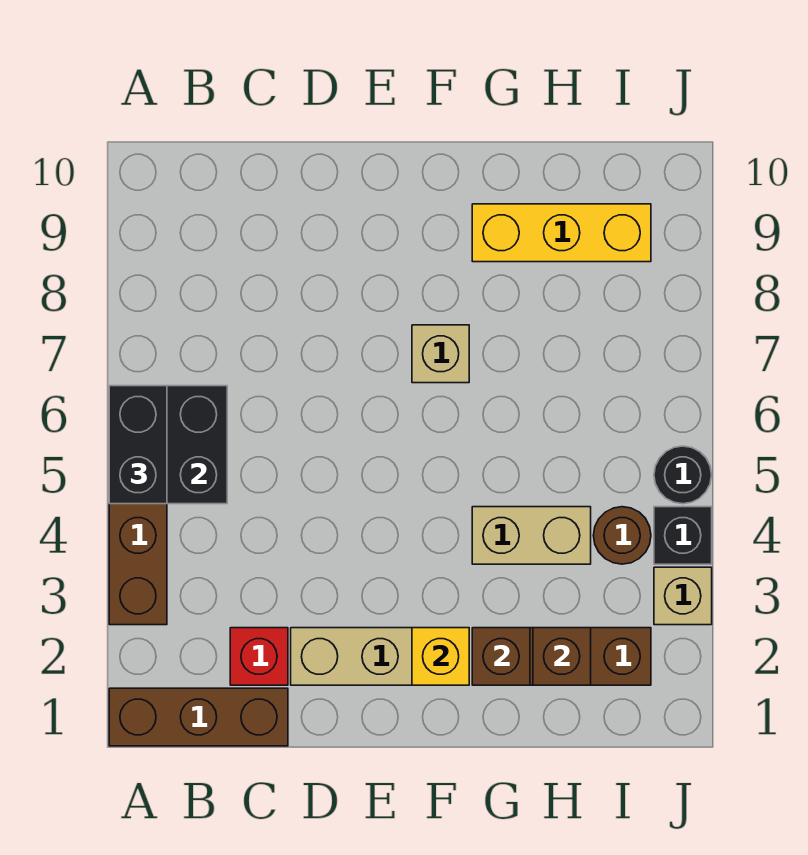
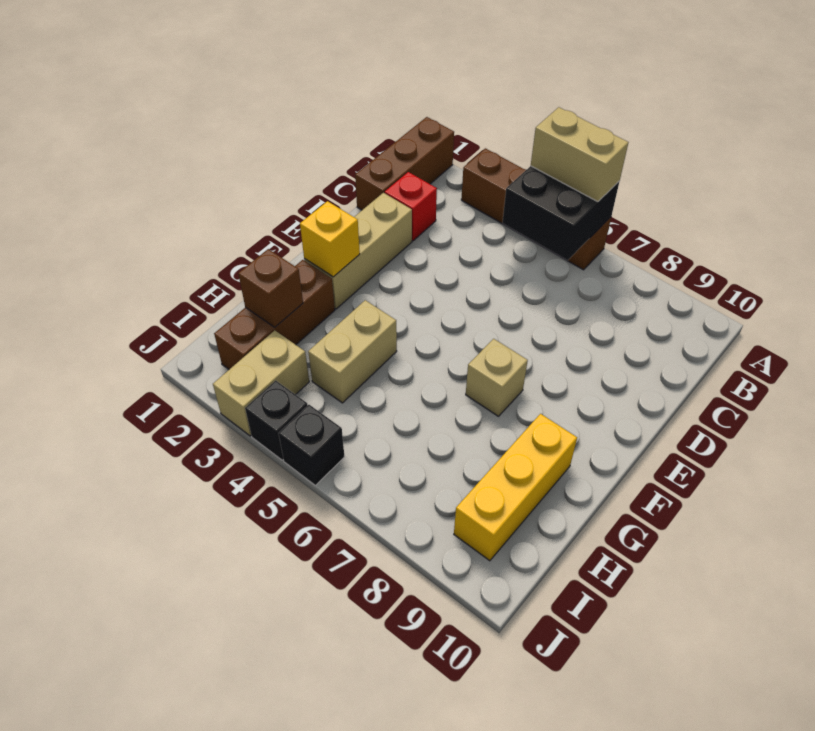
black brick A5:A6 level 3 -> tan brick A5:A6 level 3
brown brick G2 level 2 -> none
brown round brick I4 level 1 -> none
tan brick J3 level 1 -> tan brick I3:J3 level 1
black round brick J5 level 1 -> black brick J5 level 1

